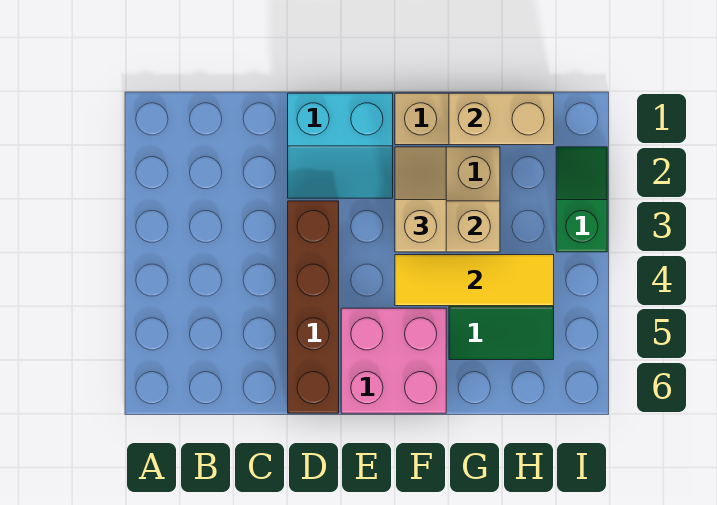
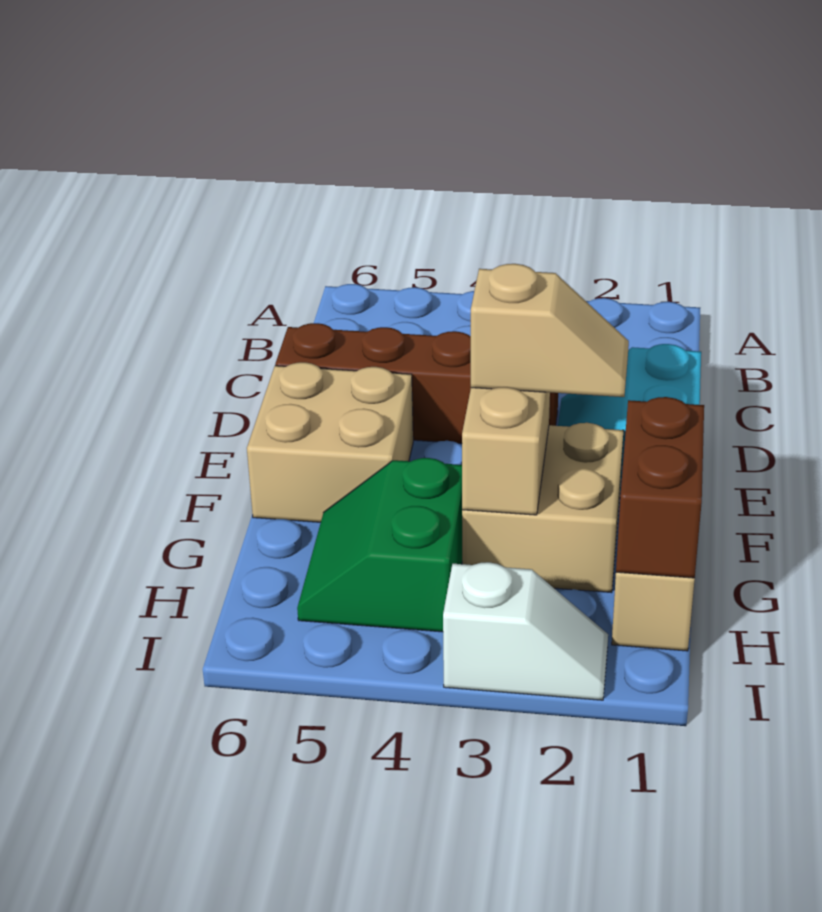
pink brick E5:F6 level 1 -> tan brick E5:F6 level 1
yellow tile F4:H4 level 2 -> none
tan brick G1:H1 level 2 -> brown brick G1:H1 level 2
green slope I2:I3 level 1 top 3 -> white slope I2:I3 level 1 top 3

